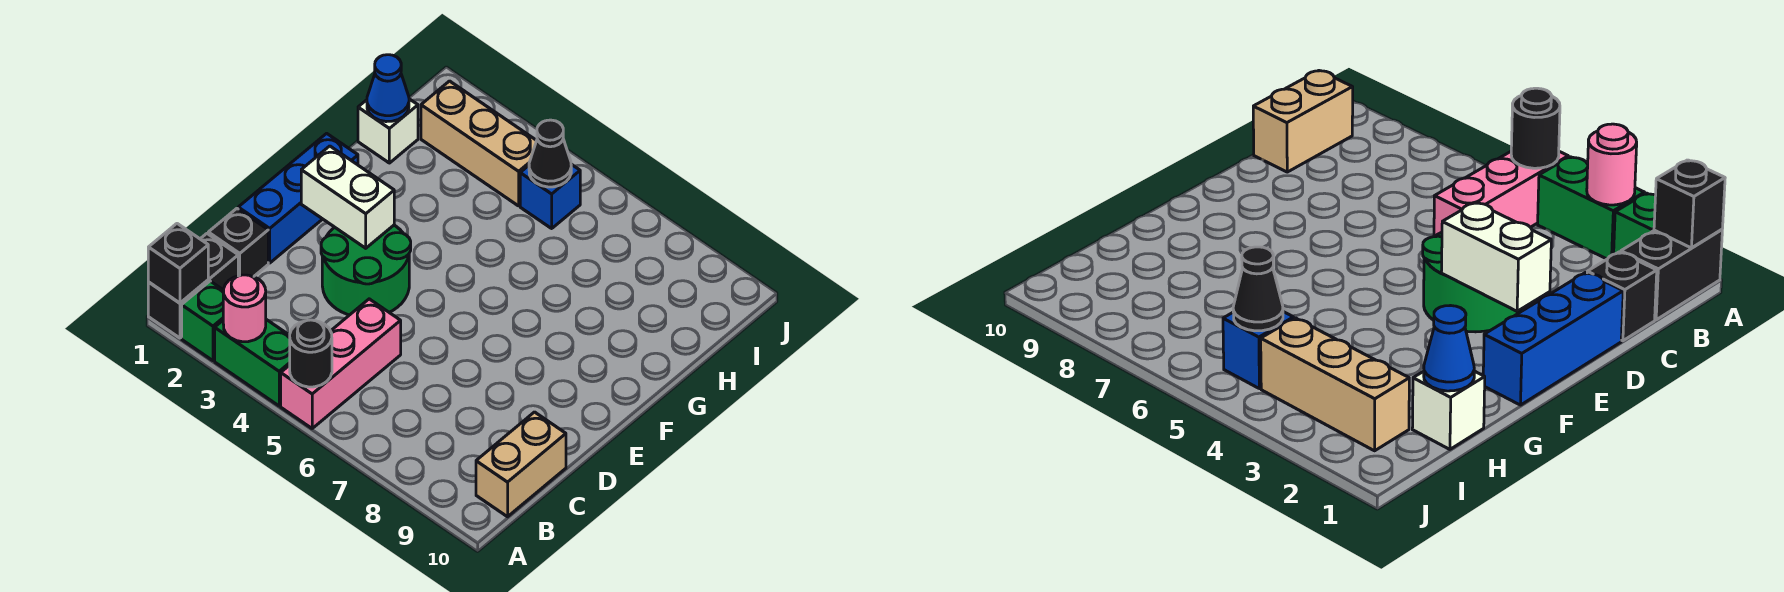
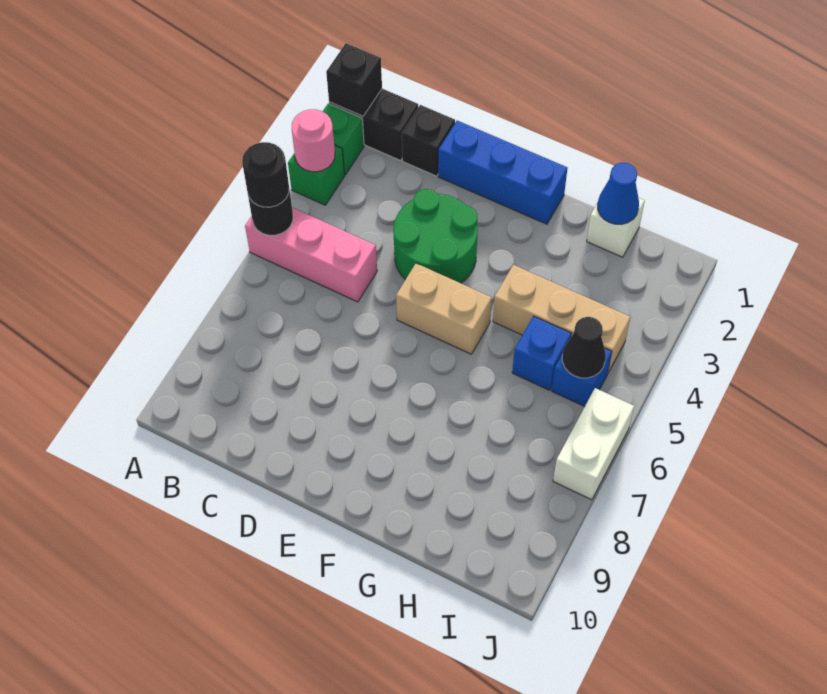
green brick A3:A4 level 1 -> green brick A3 level 1
none -> black round brick A5 level 3
tan brick B10:C10 level 1 -> tan brick E5:F5 level 1
white brick E2:E3 level 2 -> white brick J6:J7 level 1
none -> blue brick H5 level 1
tan brick I2:I4 level 1 -> tan brick G4:I4 level 1

